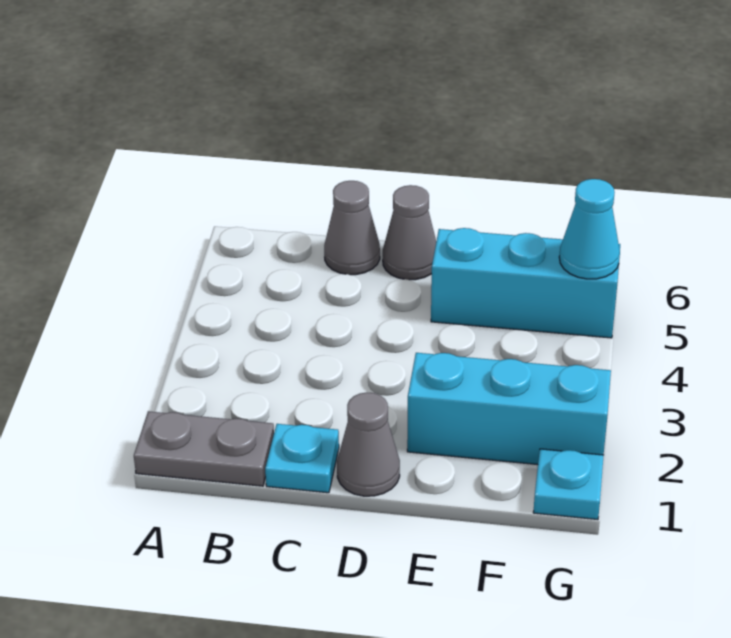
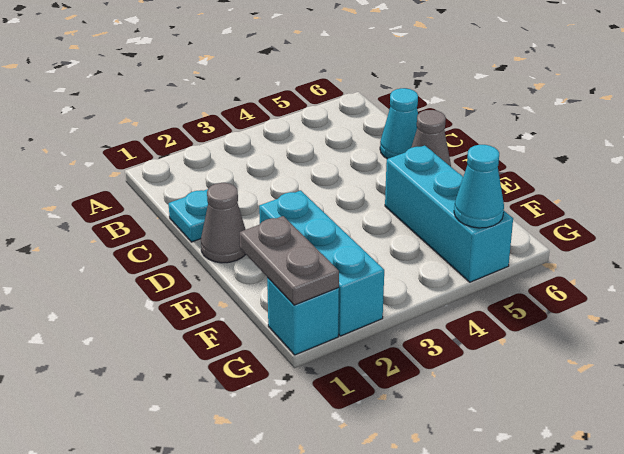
grey plate A1:B1 level 1 -> grey plate F1:G1 level 2
grey cone C6 level 1 -> cyan cone C6 level 1
cyan plate G1 level 1 -> cyan brick G1 level 1

